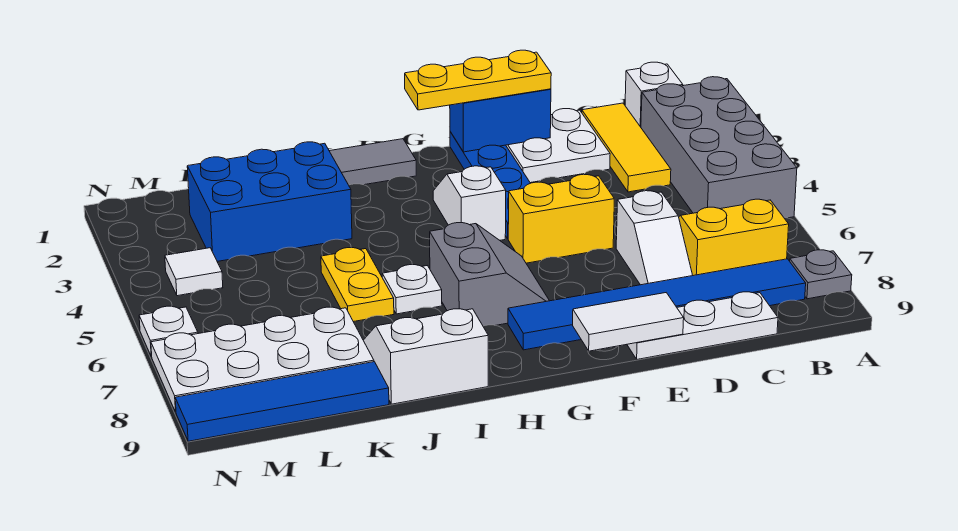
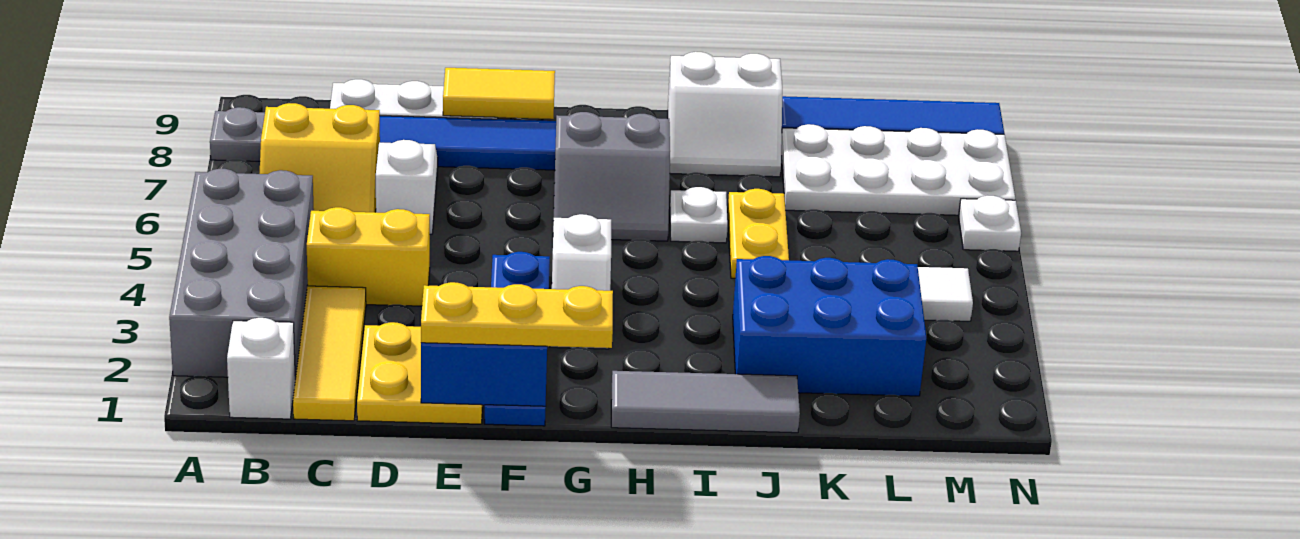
white plate D1:E2 level 1 -> yellow plate D1:E2 level 1
yellow brick E5:F5 level 1 -> yellow brick C4:D4 level 1
white tile E9:F9 level 2 -> yellow tile E9:F9 level 2
grey slope G6:H7 level 1 top H -> grey slope G6:H7 level 1 top 7

